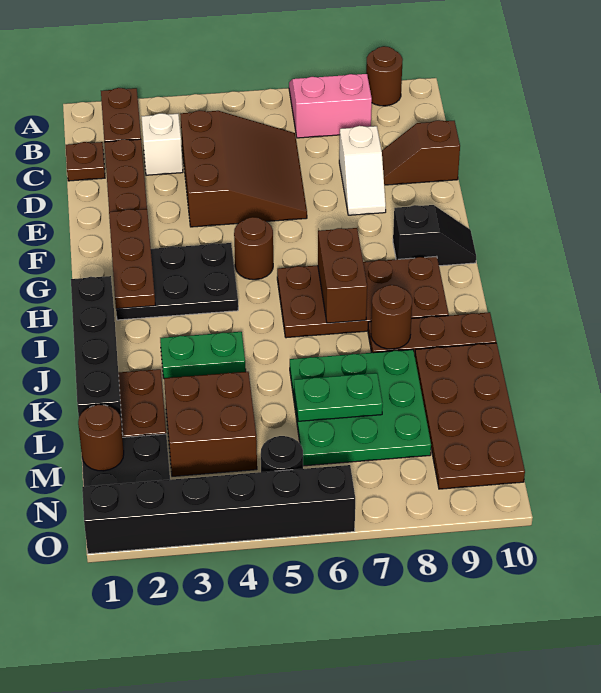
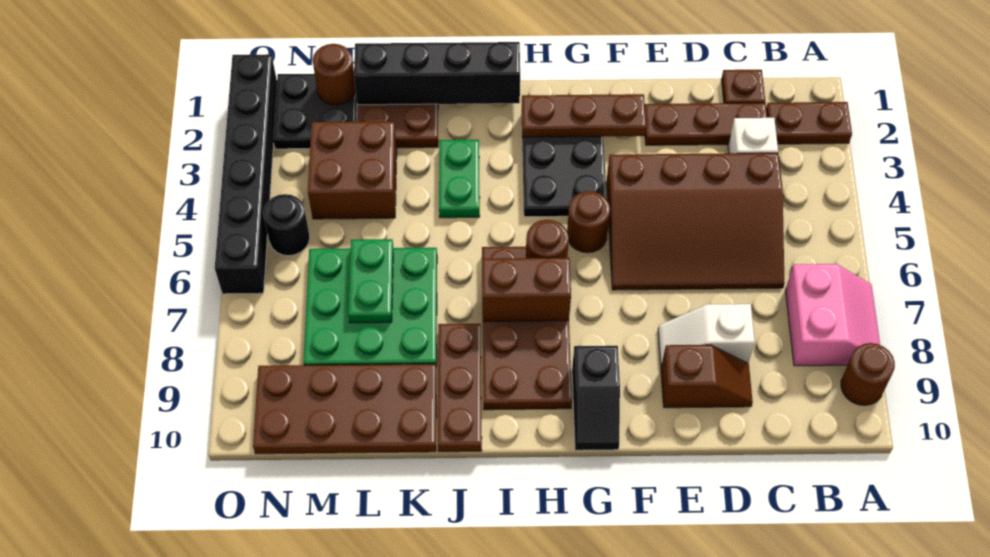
brown slope C4:E6 level 1 top 4 -> brown slope C4:F6 level 1 top 4
brown slope D9:D10 level 1 top 10 -> brown slope D9:E9 level 1 top E
brown round brick J8 level 2 -> brown round brick H6 level 2

